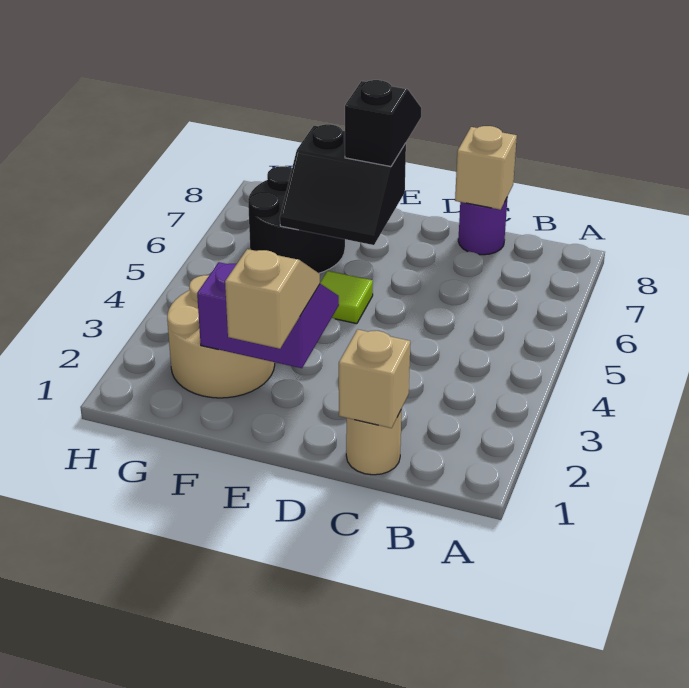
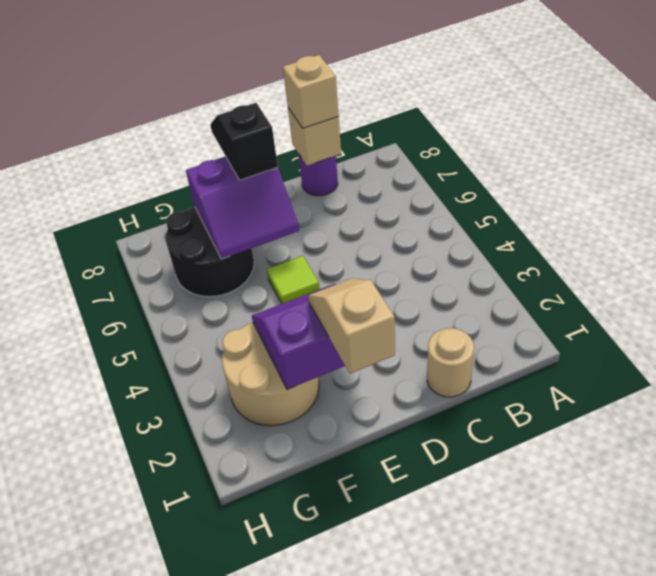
tan brick C1 level 2 -> tan brick C8 level 3
black slope E6:F7 level 2 top 7 -> purple slope E6:F7 level 2 top 7

